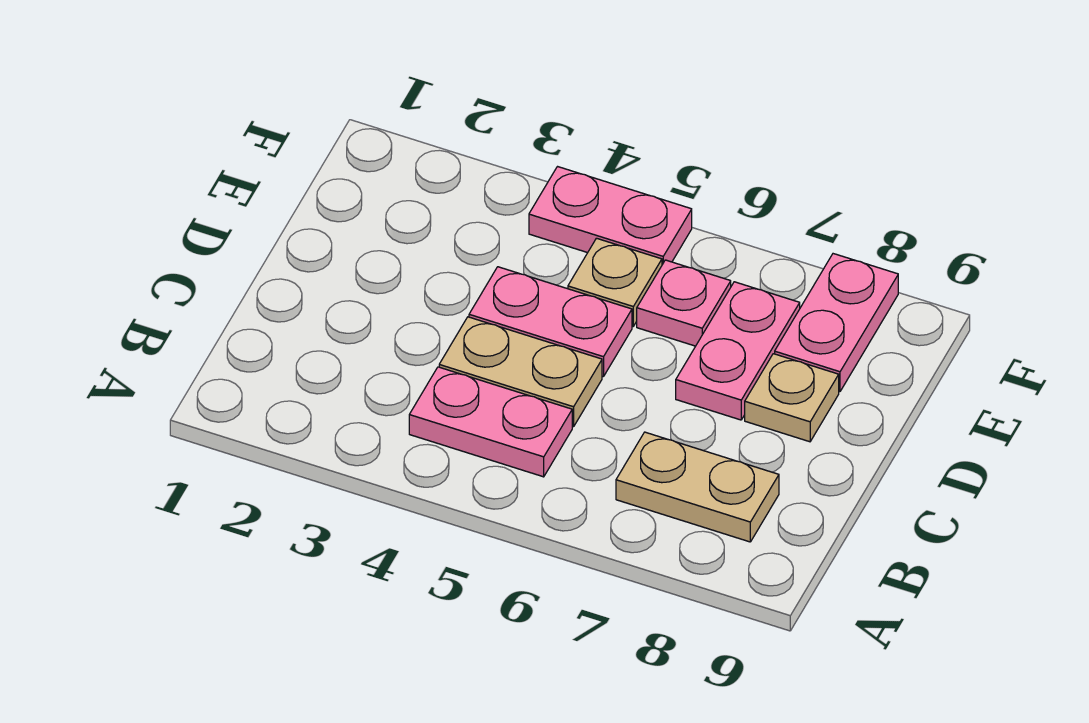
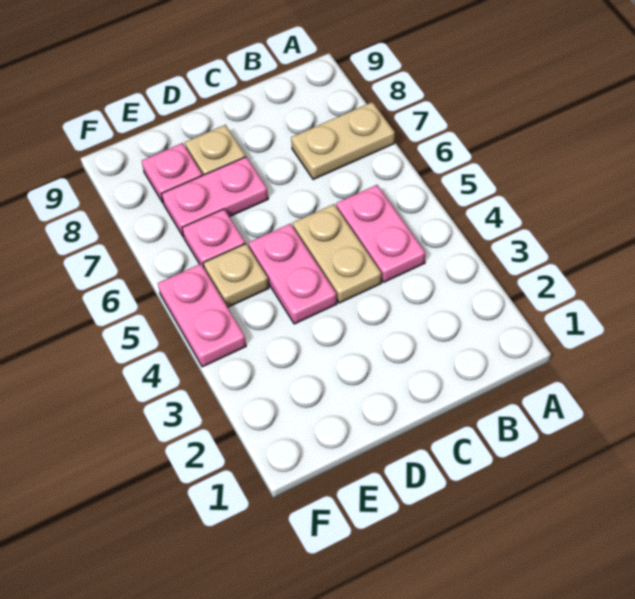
tan plate B7:B8 level 1 -> tan plate A7:B7 level 1
pink plate E8:F8 level 1 -> pink plate E8 level 1

